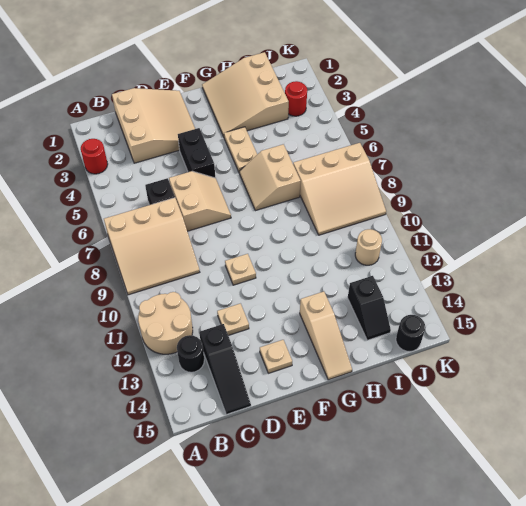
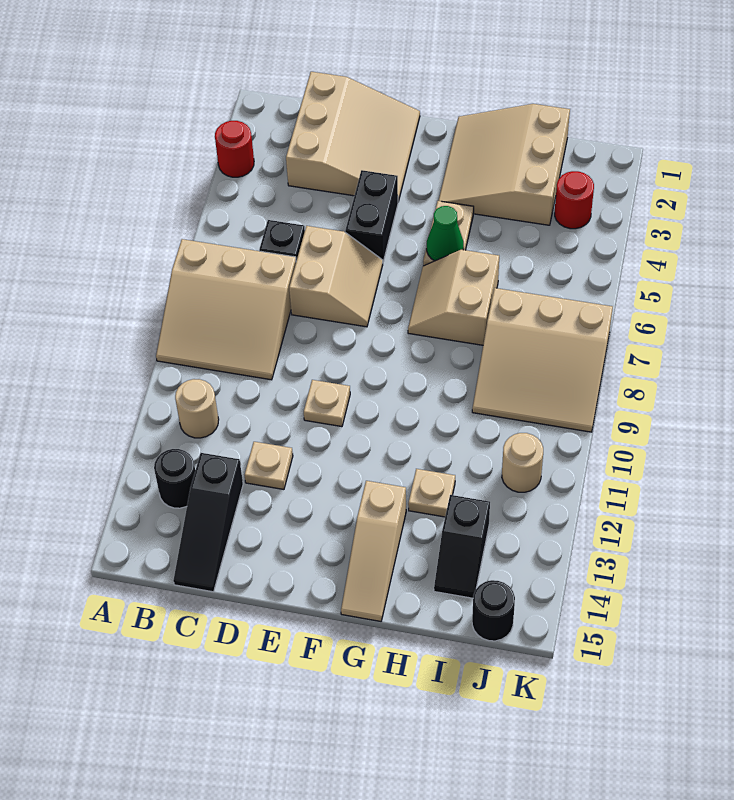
tan round brick A11:B12 level 1 -> tan round brick B11 level 1
tan plate E14 level 1 -> tan plate H12 level 1
none -> green cone G5 level 2

